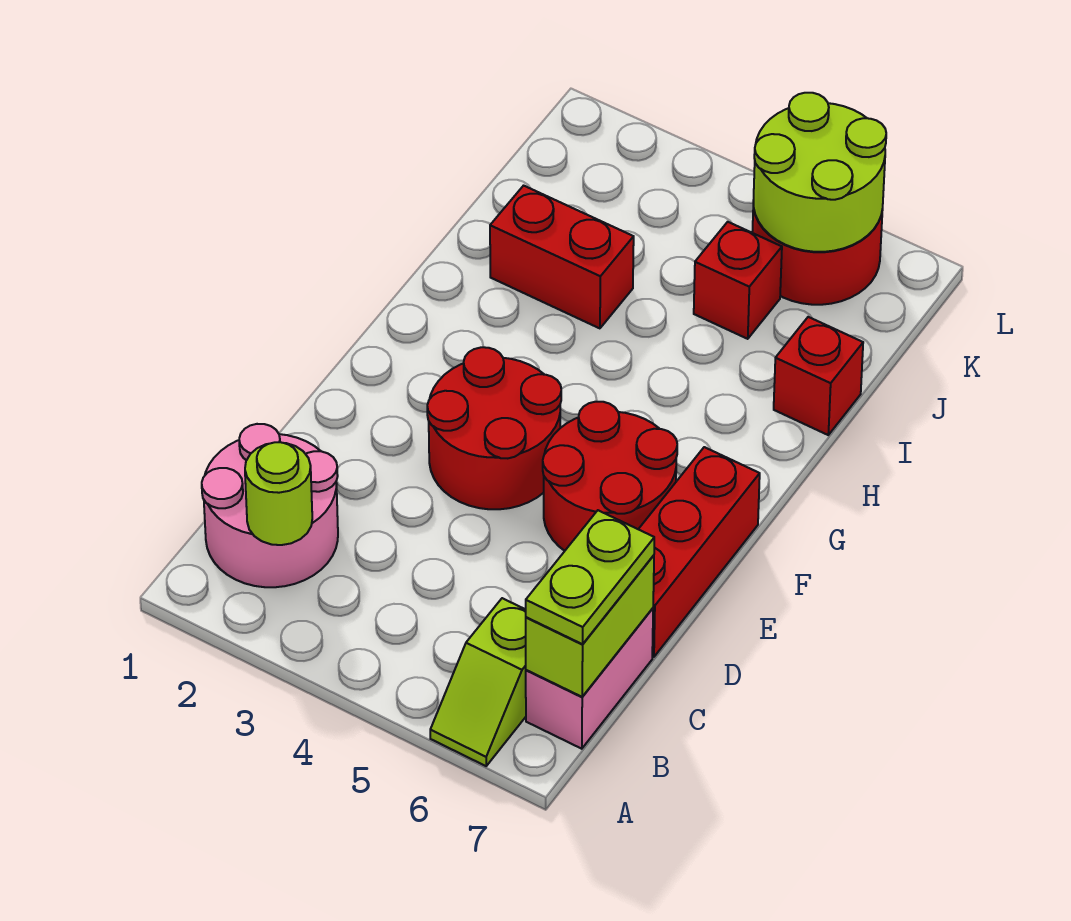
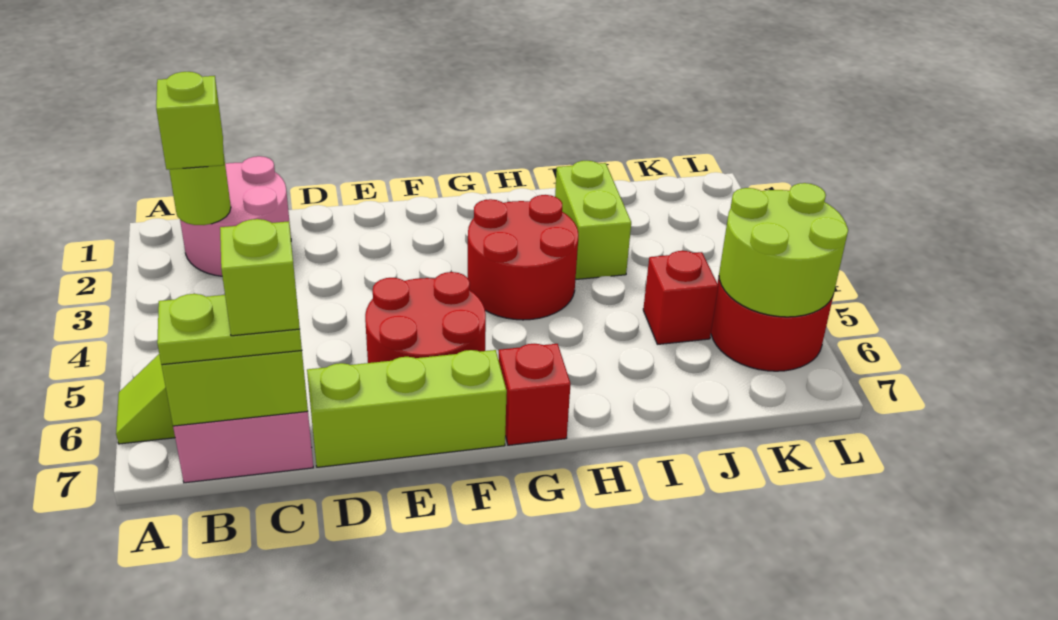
none -> lime brick B2 level 3
none -> lime brick C7 level 4
red brick D7:F7 level 1 -> lime brick D7:F7 level 1
red round brick E3:F4 level 1 -> red round brick G3:H4 level 1
red brick I2:I3 level 1 -> lime brick I2:I3 level 1
red brick I7 level 1 -> red brick G7 level 1

